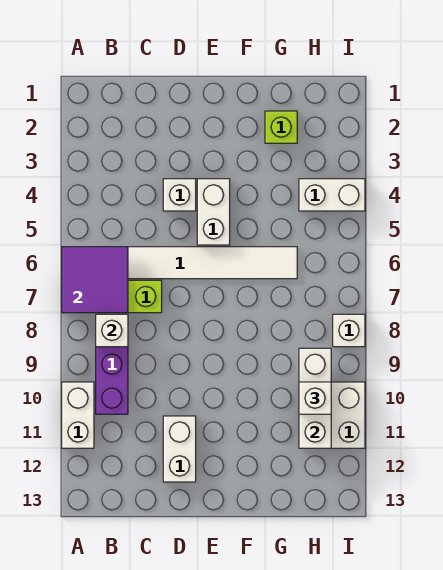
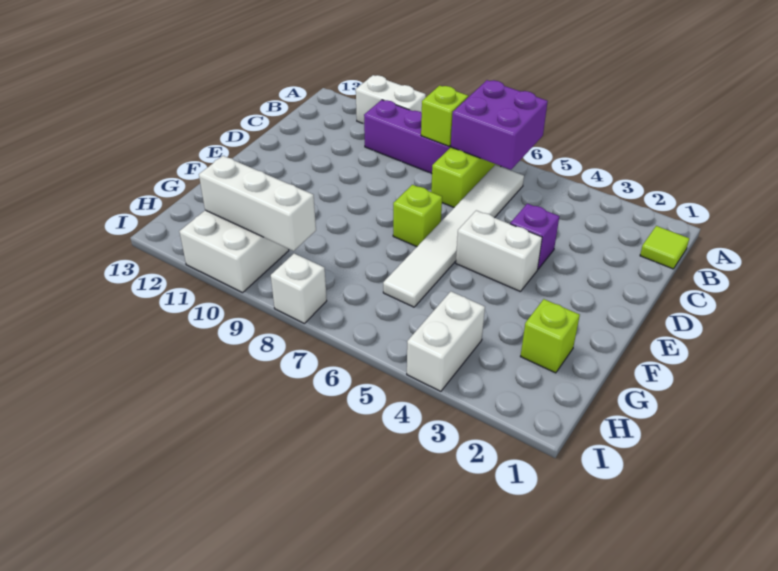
purple tile A6:B7 level 2 -> purple brick A6:B7 level 2
none -> lime tile B1 level 1
white brick B8 level 2 -> lime brick B8 level 2
white brick D4 level 1 -> purple brick D4 level 1
white brick D11:D12 level 1 -> none
none -> lime brick E7 level 1
white brick H10 level 3 -> none

